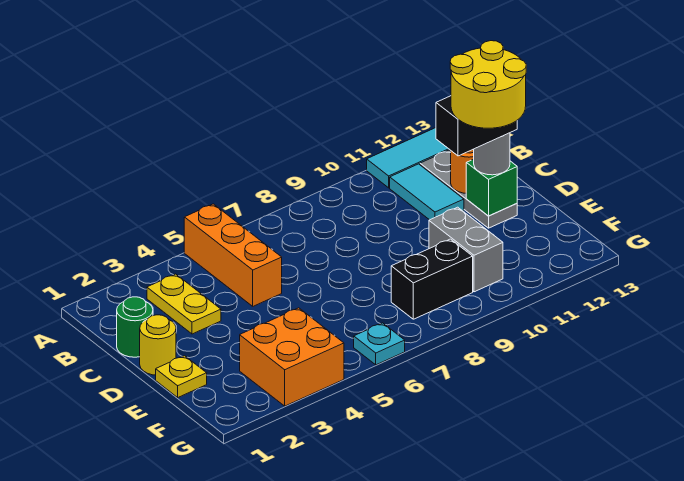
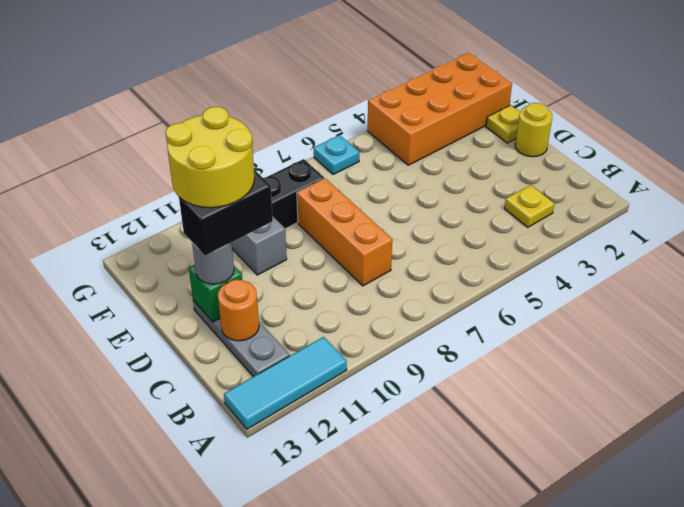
orange brick A5:C5 level 1 -> orange brick C8:E8 level 1
yellow plate B3:C3 level 1 -> yellow plate B3 level 1
cyan tile B11:C11 level 1 -> none
green round brick C1 level 1 -> none
orange brick F3:G4 level 1 -> orange brick F1:G4 level 1

